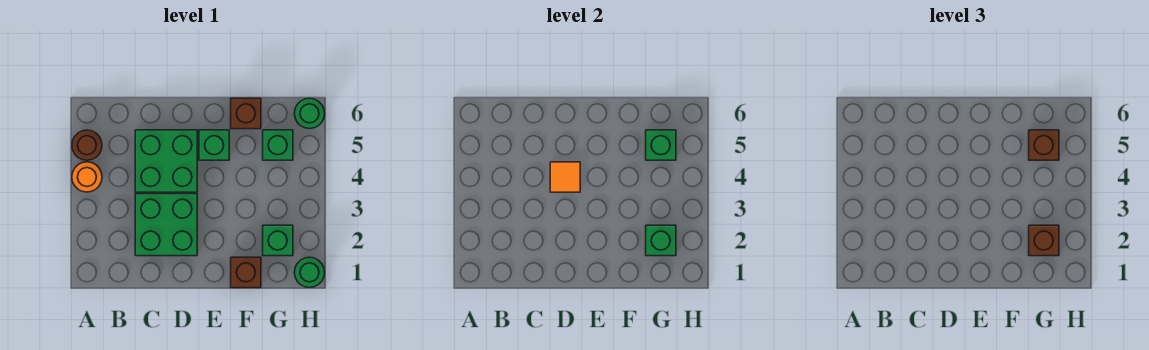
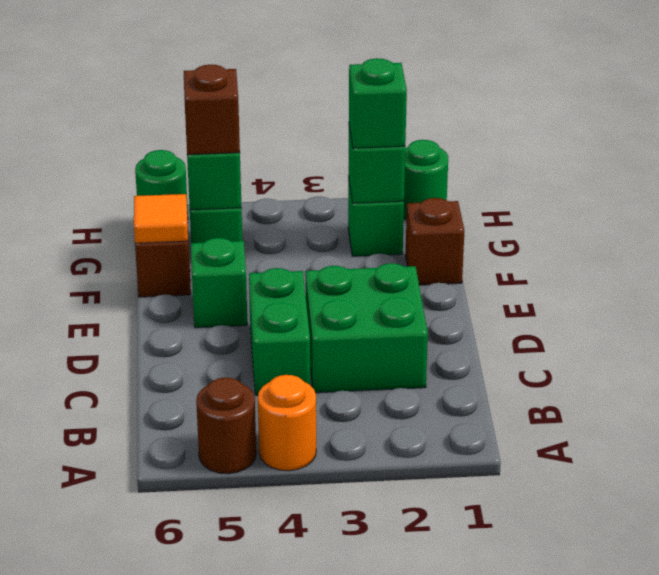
green brick C4:D5 level 1 -> green brick C4:D4 level 1
orange tile D4 level 2 -> orange tile F6 level 2
brown brick G2 level 3 -> green brick G2 level 3

